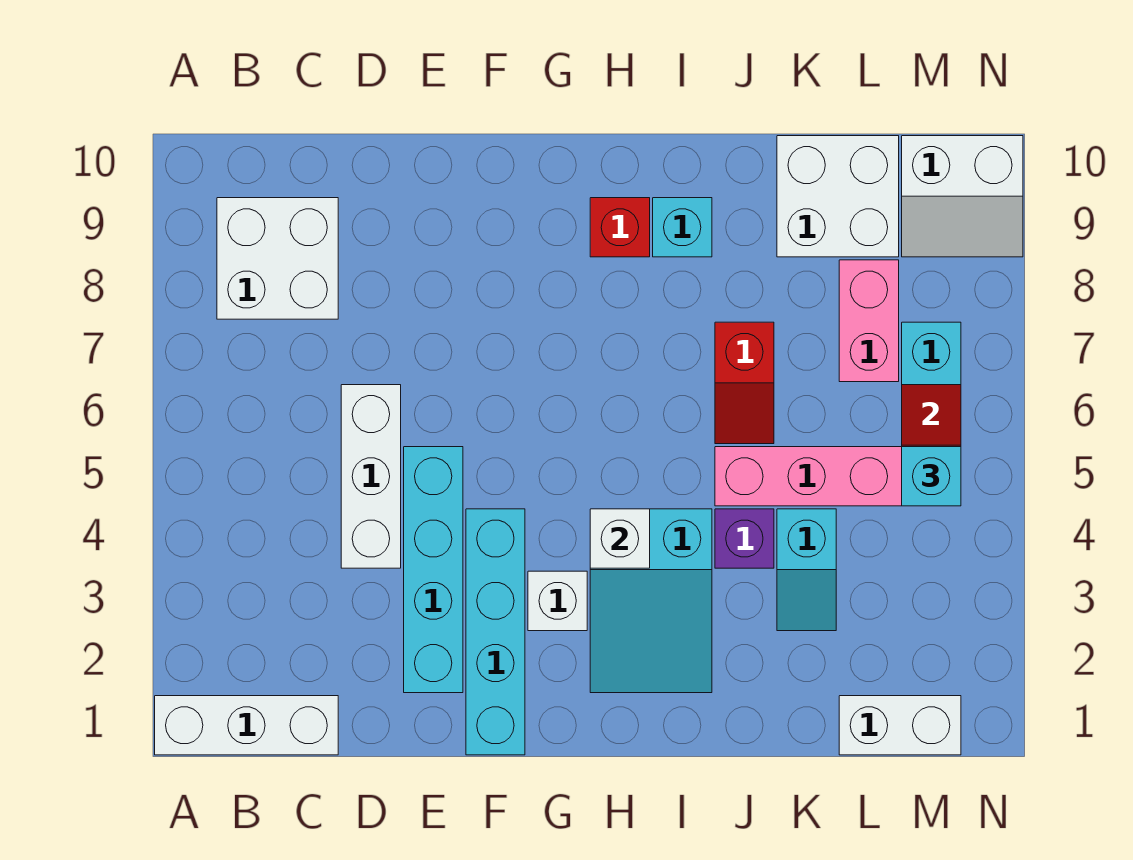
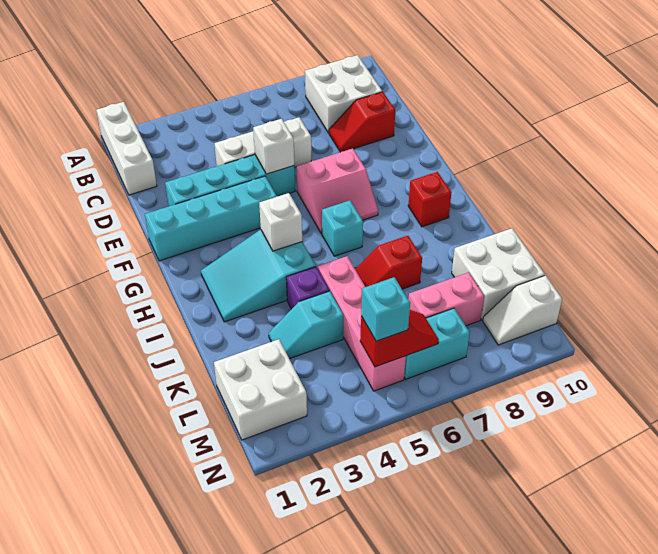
none -> red slope D8:D9 level 1 top 9
none -> pink slope F6:G7 level 1 top F
white brick G3 level 1 -> white brick E5 level 2
cyan brick I9 level 1 -> cyan brick H6 level 1
white brick L1:M1 level 1 -> white brick L1:M2 level 1
white slope M9:N10 level 1 top 10 -> white slope M9:M10 level 1 top 10

